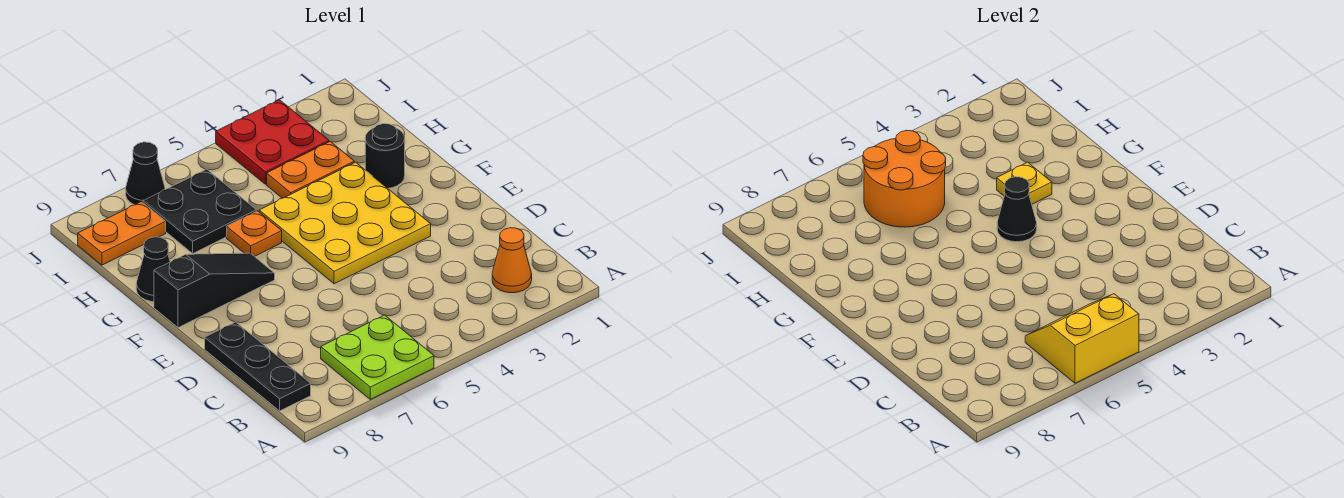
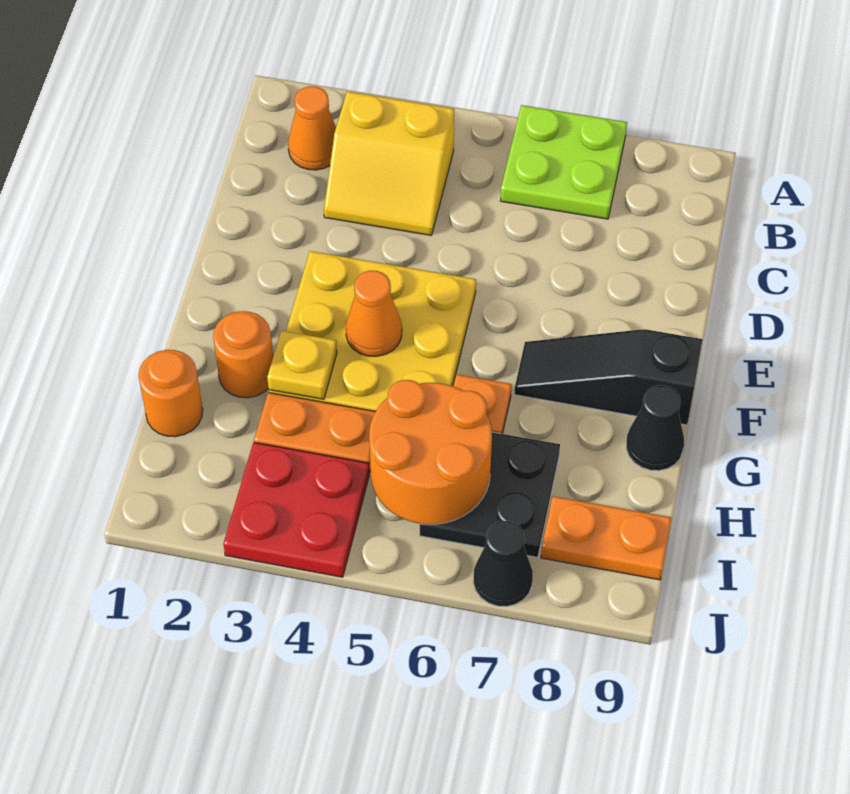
yellow slope A5:B6 level 2 top A -> yellow slope B3:C4 level 1 top B
black plate B9:D9 level 1 -> none
black cone F4 level 2 -> orange cone F4 level 2
black round brick G2 level 1 -> orange round brick G2 level 1
none -> orange round brick H1 level 1

